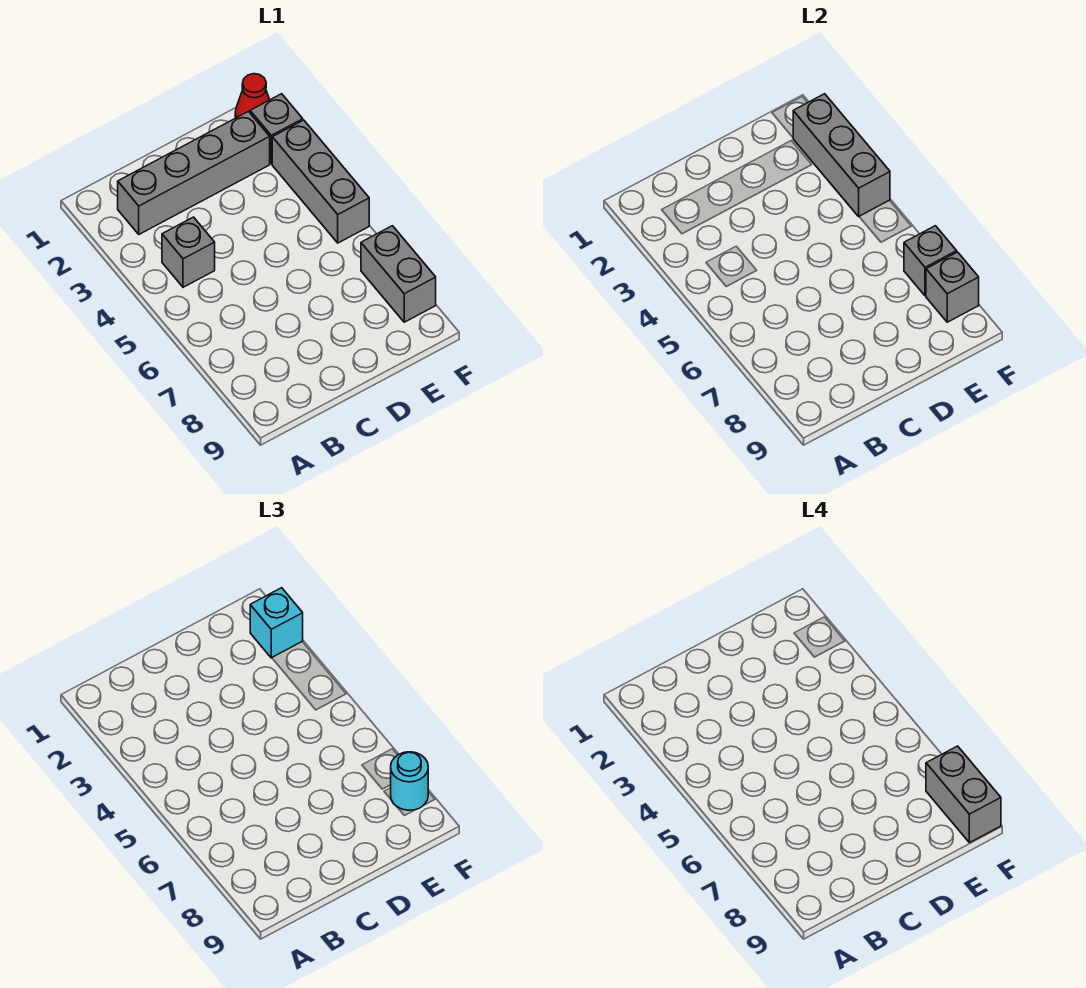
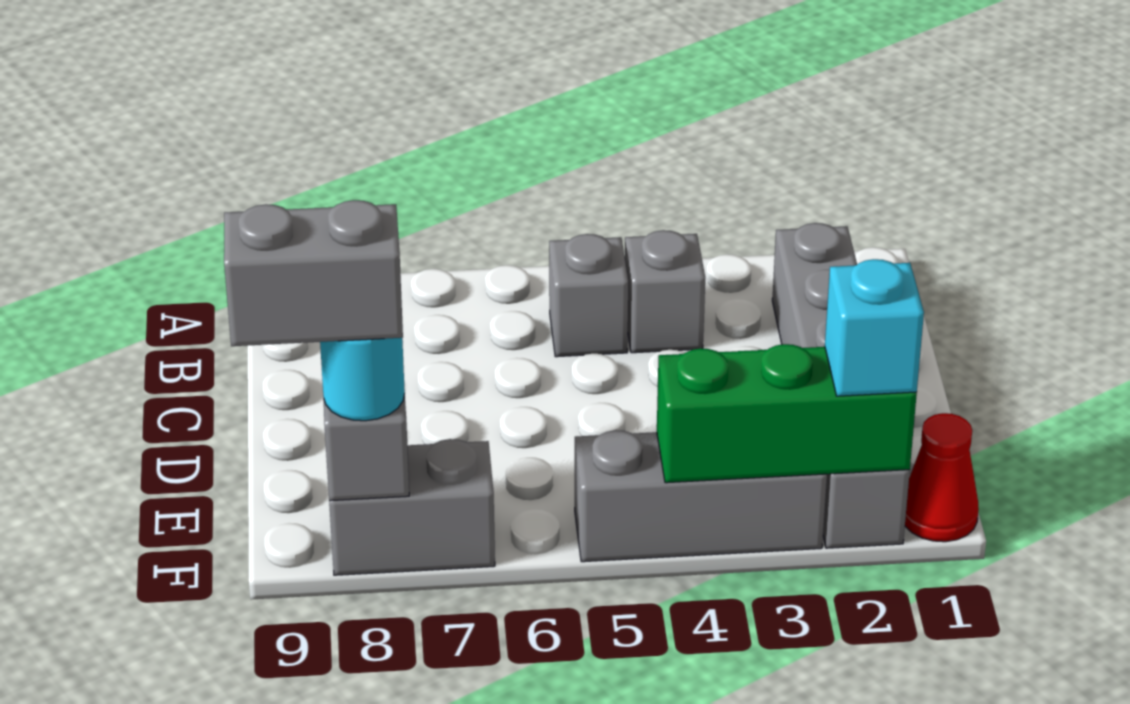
grey brick F2:F4 level 2 -> green brick F2:F4 level 2
grey brick F7 level 2 -> grey brick B5 level 1

